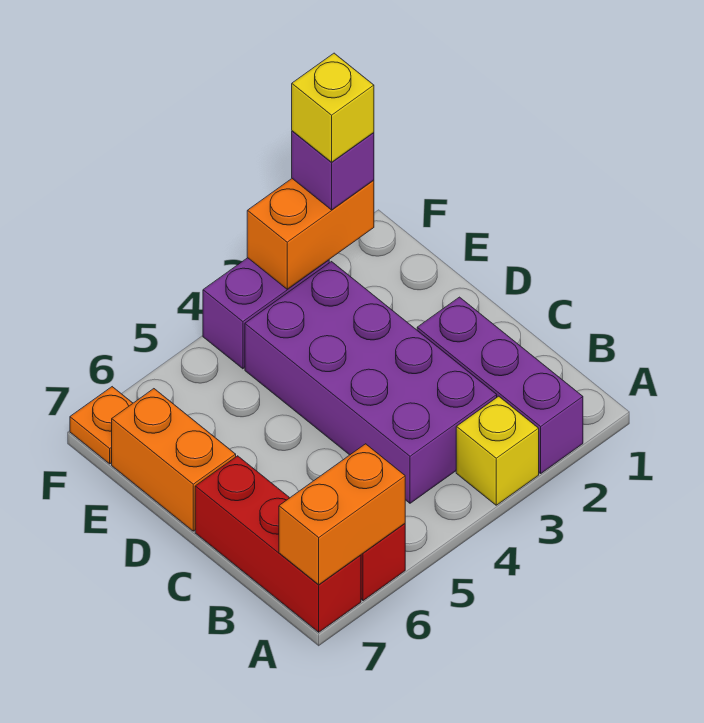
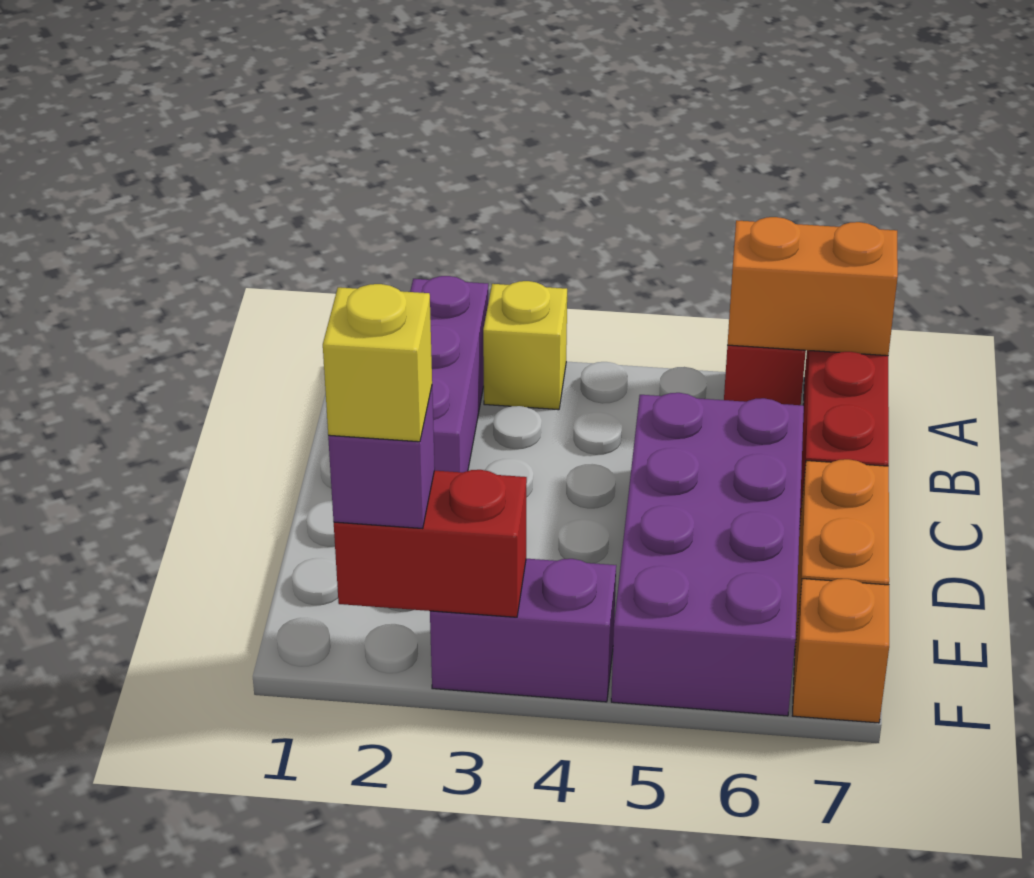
purple brick B3:E4 level 1 -> purple brick C5:F6 level 1
orange brick F2:F3 level 2 -> red brick F2:F3 level 2
orange plate F7 level 1 -> orange brick F7 level 1

